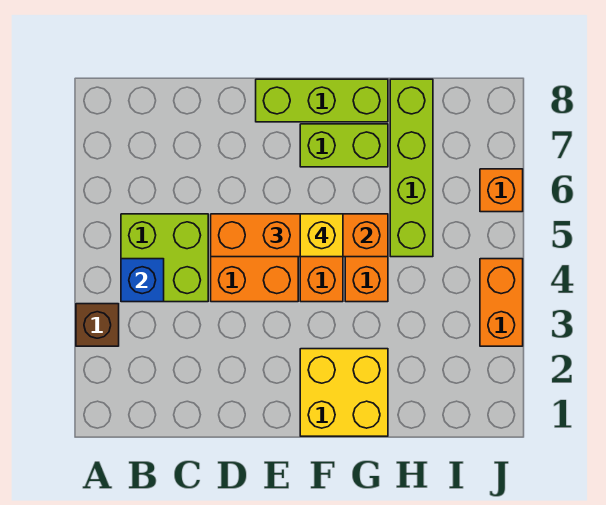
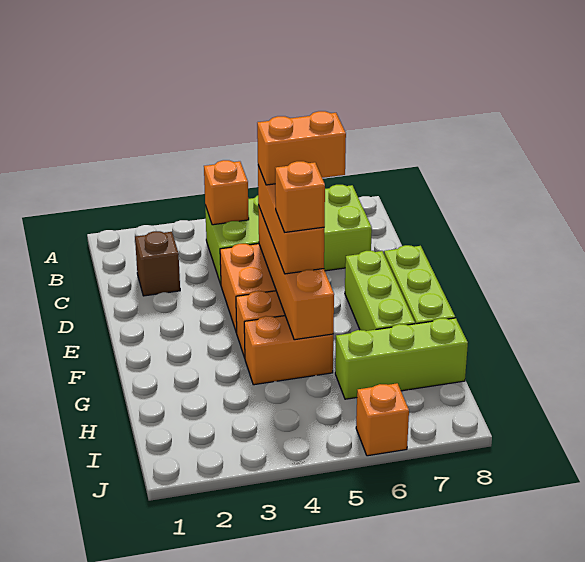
brown brick A3 level 1 -> brown brick C2 level 1
lime brick B4:C5 level 1 -> lime brick B4:C7 level 1
blue brick B4 level 2 -> orange brick B4 level 2
yellow brick F1:G2 level 1 -> none
yellow brick F5 level 4 -> orange brick F5 level 4
lime brick F7:G7 level 1 -> lime brick E7:G7 level 1
lime brick H5:H8 level 1 -> lime brick H6:H8 level 1
orange brick J3:J4 level 1 -> orange brick D5:D6 level 4

